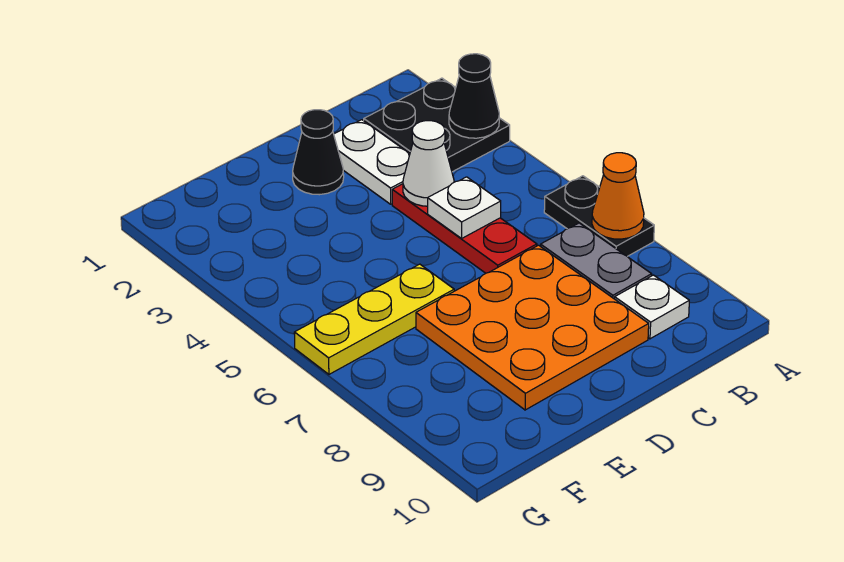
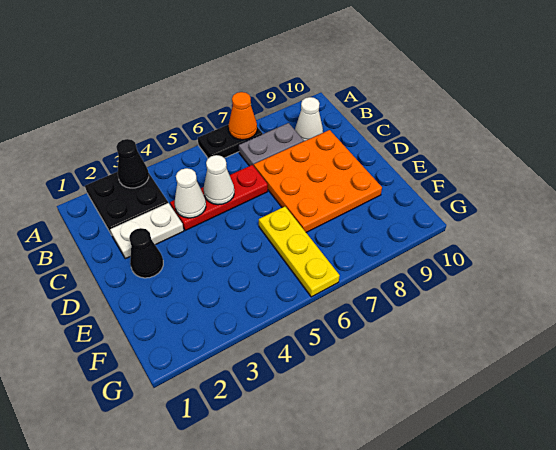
white plate B9 level 1 -> white cone B9 level 1
white plate C5 level 2 -> white cone C5 level 2

